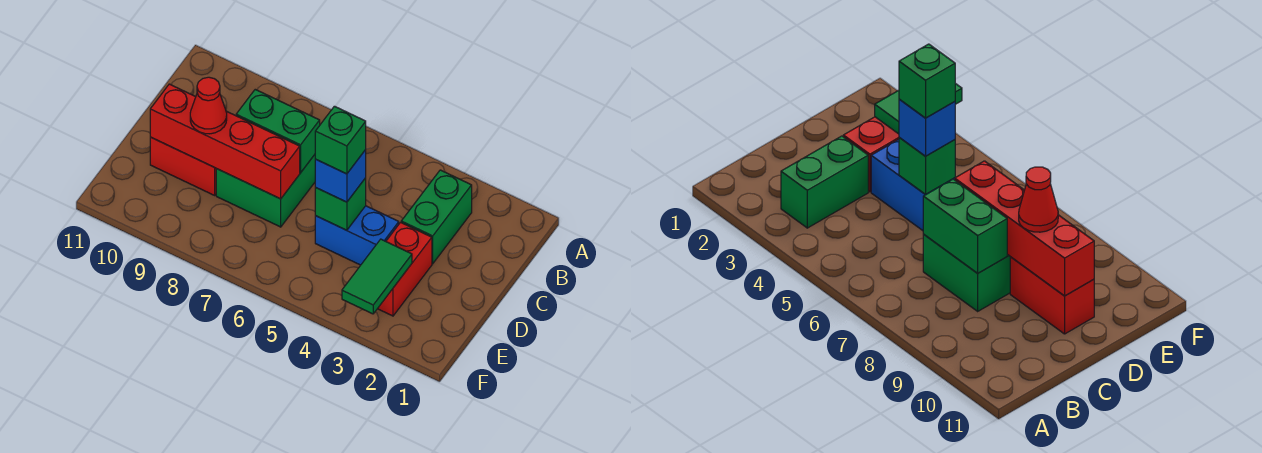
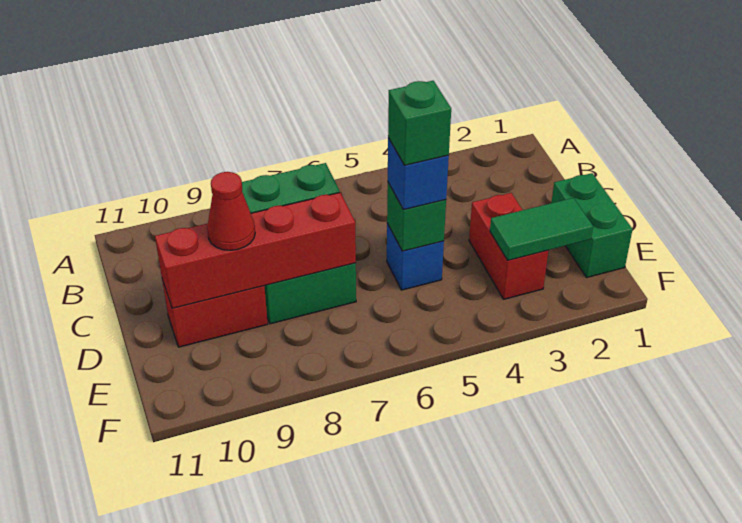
green brick B3:C3 level 1 -> green brick D1:E1 level 1
blue brick D4:D5 level 1 -> blue brick D5 level 1
green tile E3:F3 level 2 -> green tile E2:E3 level 2

